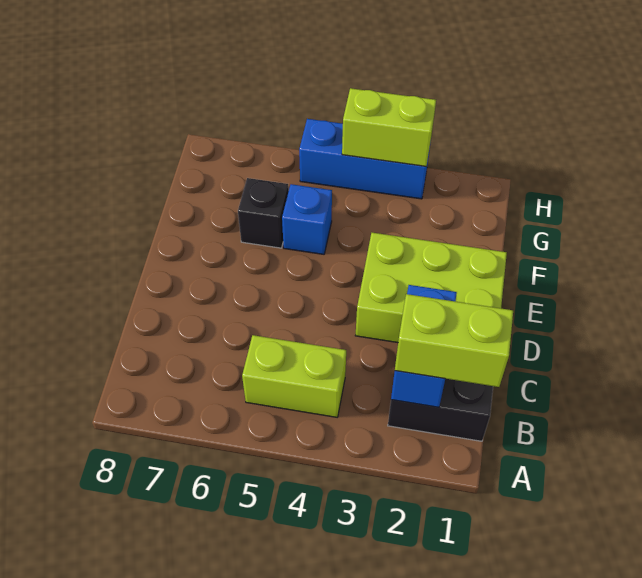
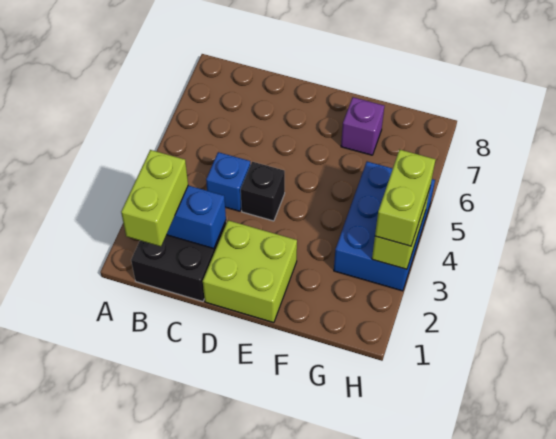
lime brick B4:B5 level 1 -> lime brick H3:H4 level 3
lime brick D1:E3 level 1 -> lime brick D1:E2 level 1
blue brick F5 level 1 -> blue brick C4 level 1
black brick F6 level 1 -> black brick D4 level 1
none -> purple brick F7 level 1
blue brick H3:H5 level 1 -> blue brick G3:H5 level 1

